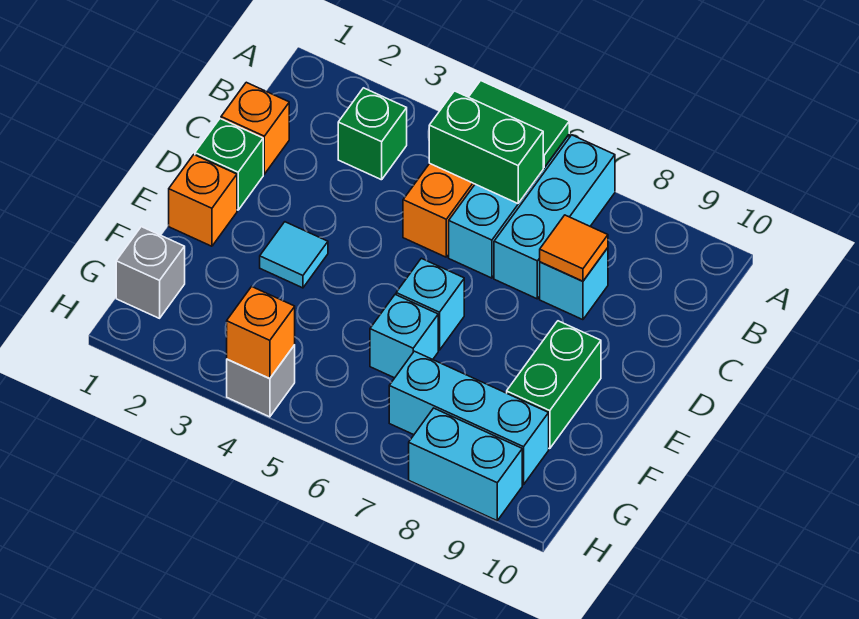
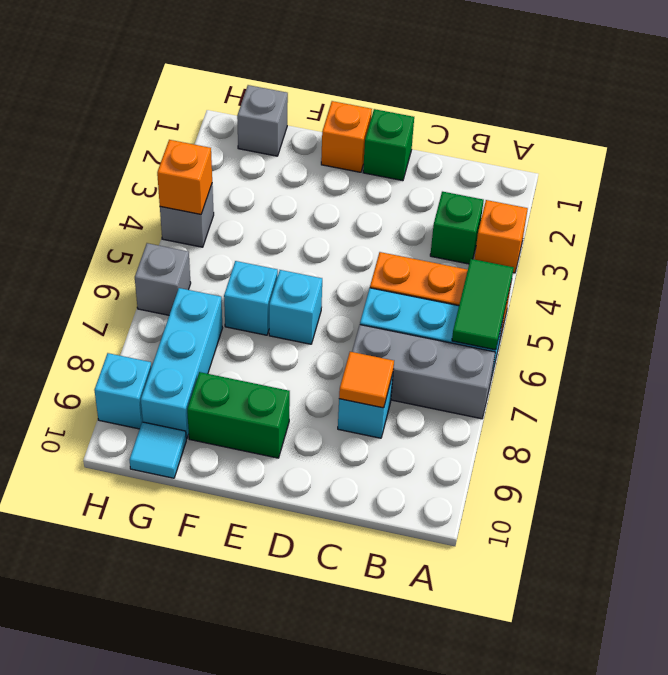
cyan brick A7:C7 level 1 -> grey brick A7:C7 level 1
green brick B5:B6 level 2 -> none
orange brick C1 level 1 -> orange brick A3 level 1
cyan tile E3 level 1 -> cyan tile G10 level 1
none -> grey brick H6 level 1
cyan brick H8:H9 level 1 -> cyan brick H9 level 1

